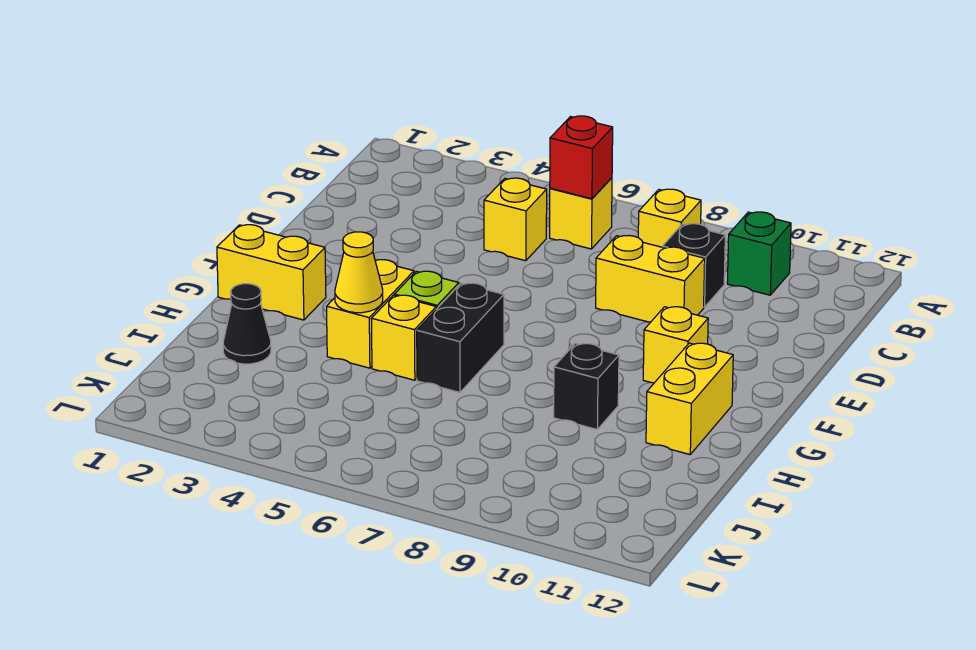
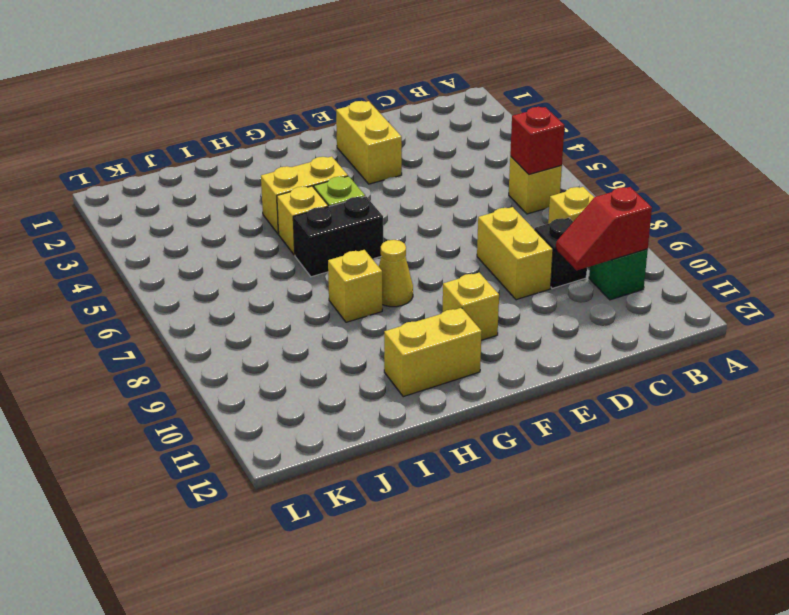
none -> red slope B10:C10 level 2 top B
yellow brick C5 level 1 -> yellow brick H8 level 1
yellow brick G1:G2 level 1 -> yellow brick E2:E3 level 1
yellow cone H4 level 2 -> yellow cone G8 level 1
black brick H9 level 1 -> none
black cone I2 level 1 -> none

